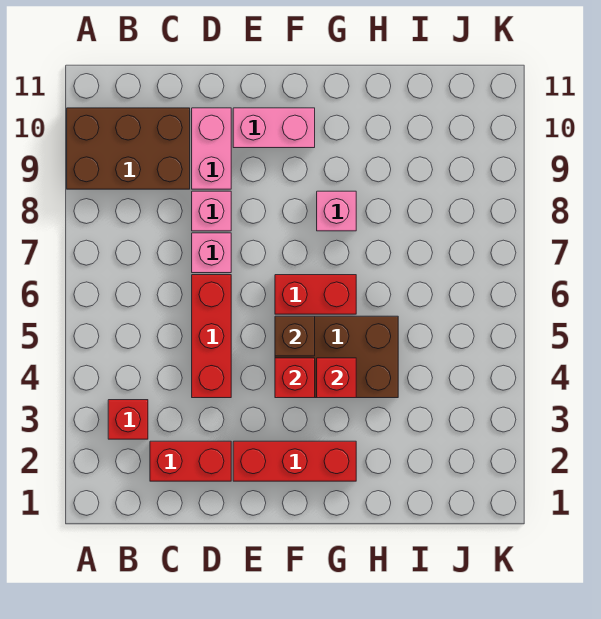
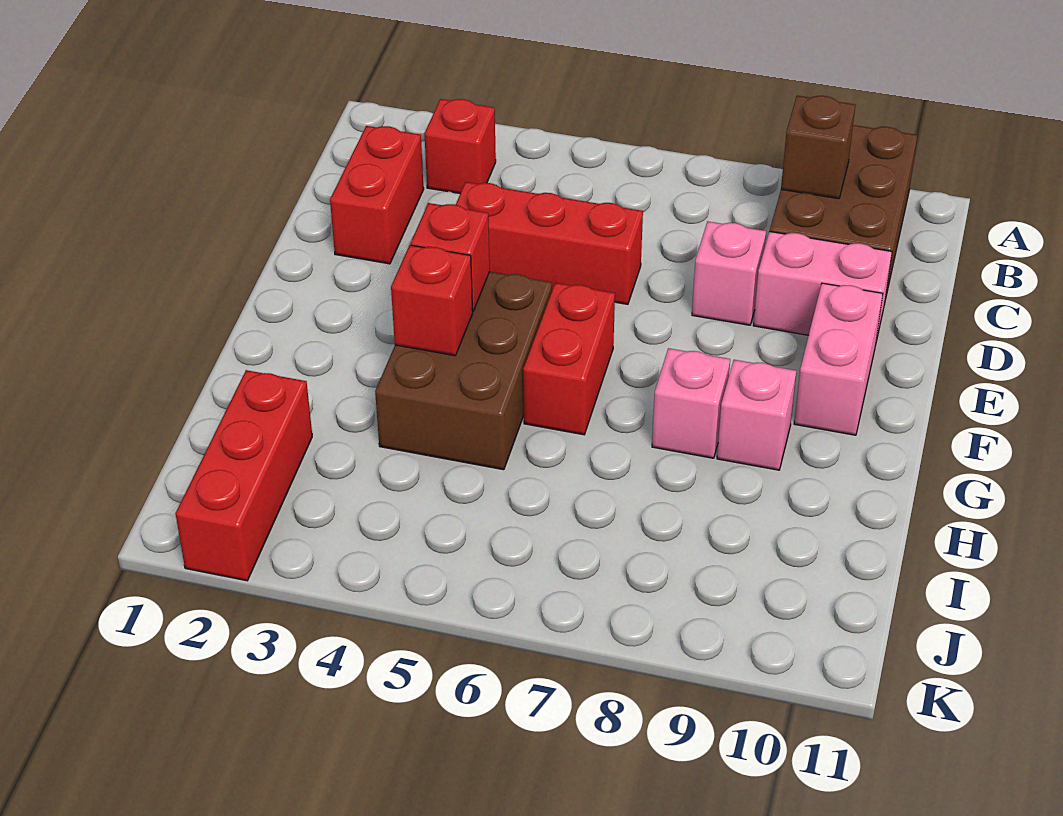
pink brick D7 level 1 -> pink brick G9 level 1
red brick E2:G2 level 1 -> red brick I2:K2 level 1
brown brick F5 level 2 -> brown brick B9 level 2

